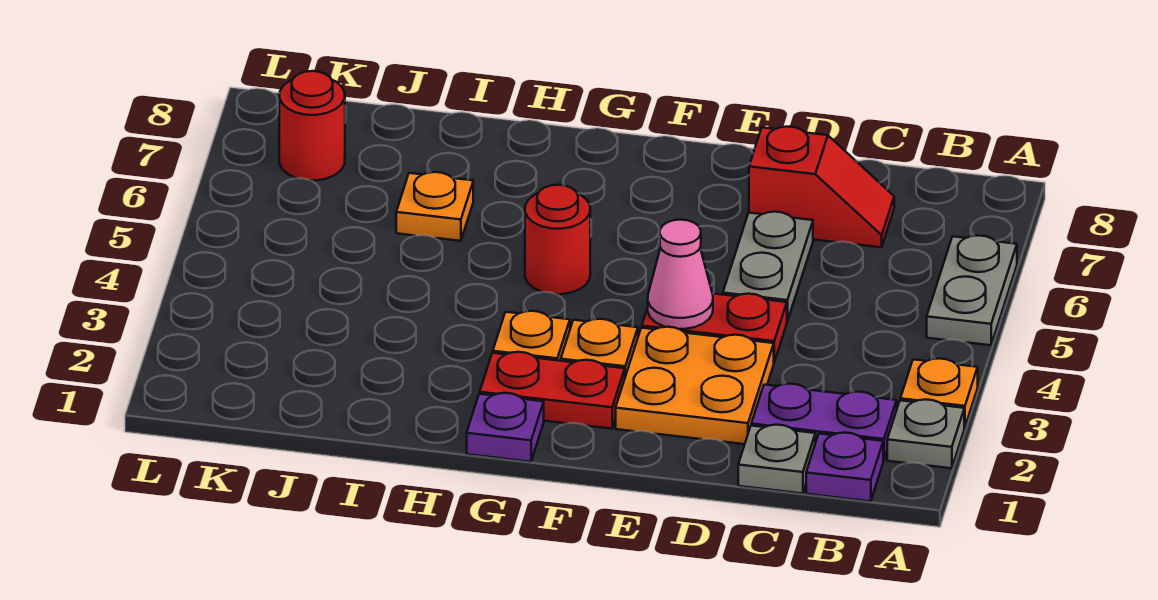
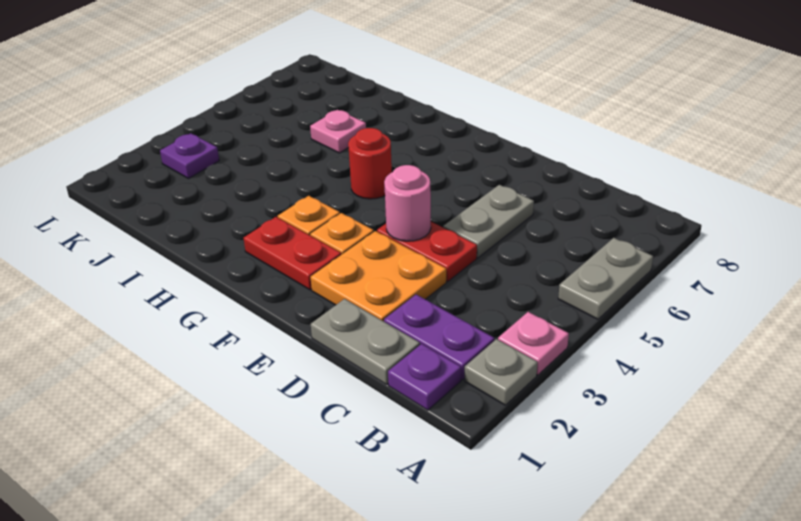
orange plate A3 level 1 -> pink plate A3 level 1
grey plate C1 level 1 -> grey plate C1:D1 level 1
red slope C7:D7 level 1 top D -> none
pink cone E4 level 2 -> pink round brick E4 level 2
purple plate G1 level 1 -> purple plate K3 level 1
orange plate I6 level 1 -> pink plate I6 level 1
red round brick K7 level 1 -> none

